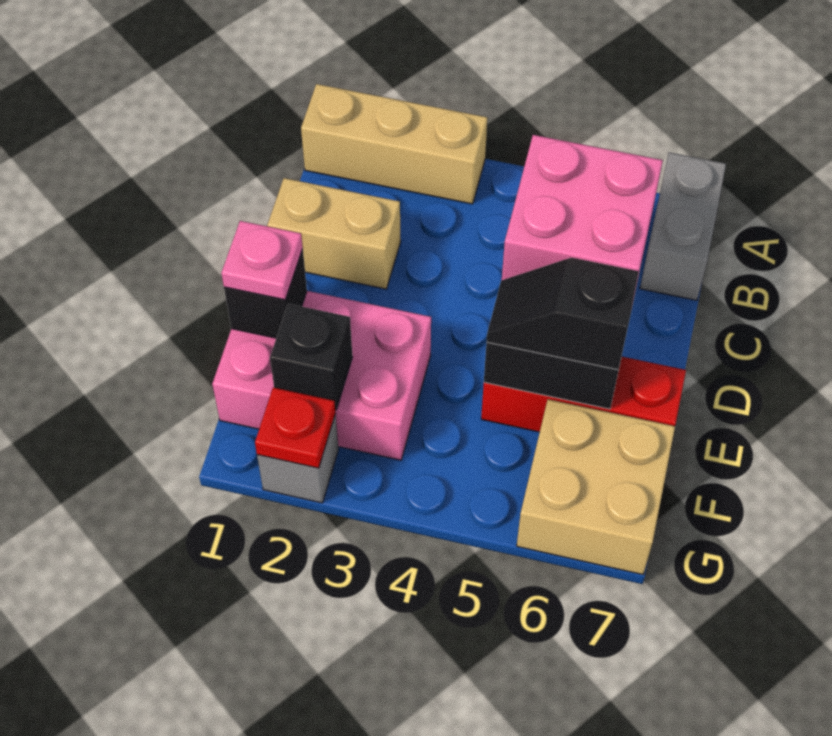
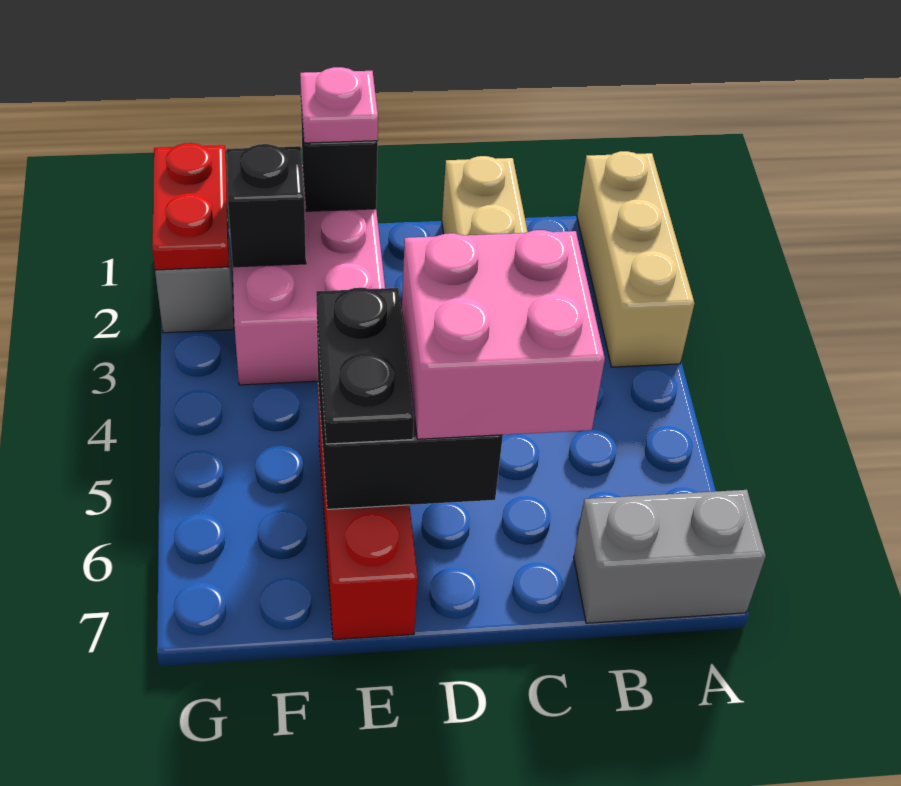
black slope E5:E6 level 3 top 6 -> black plate E5:E6 level 3
tan brick F6:G7 level 1 -> none
red plate G2 level 2 -> red plate G1:G2 level 2

